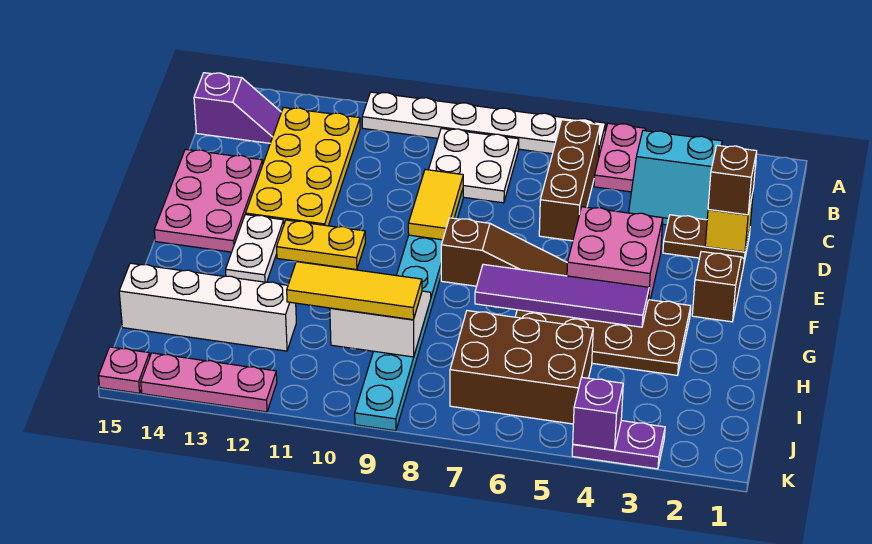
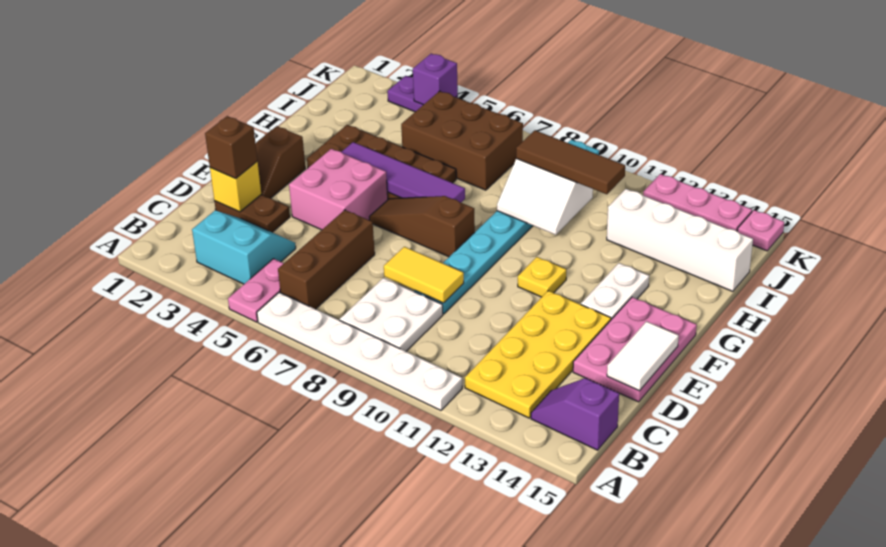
yellow tile D9:E9 level 2 -> yellow tile D8:D9 level 2
none -> white tile D15:E15 level 2
yellow plate F11:F12 level 1 -> yellow plate F11 level 1
yellow tile I9:I11 level 3 -> brown tile I9:I11 level 3

